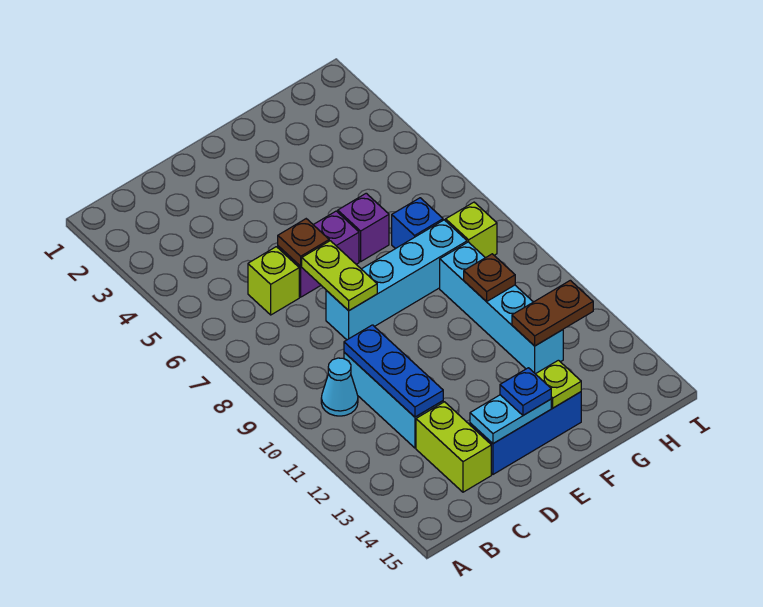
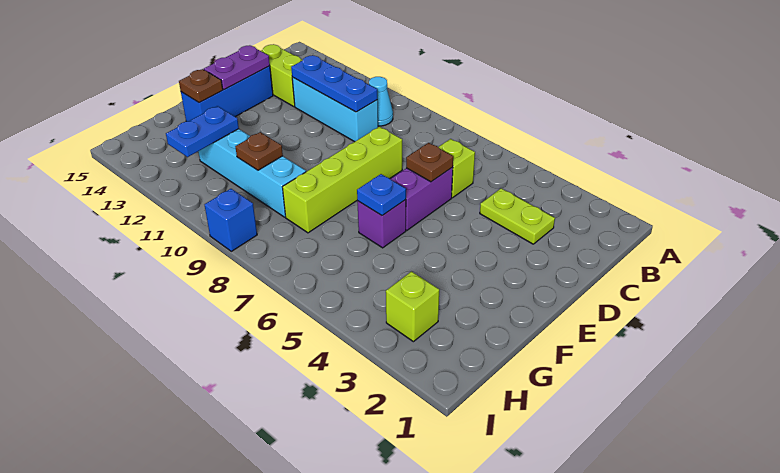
lime plate D7:D8 level 2 -> lime plate C3:C4 level 1
cyan brick D8:G8 level 1 -> lime brick D8:G8 level 1
cyan plate D14:E14 level 2 -> purple plate D14:E14 level 2
blue plate E14 level 3 -> blue plate F6 level 2
lime plate F14 level 2 -> brown plate F14 level 2
blue brick G7 level 1 -> blue brick I9 level 1
brown plate G12:H12 level 2 -> blue plate G12:H12 level 2
lime brick H8 level 1 -> lime brick H3 level 1

